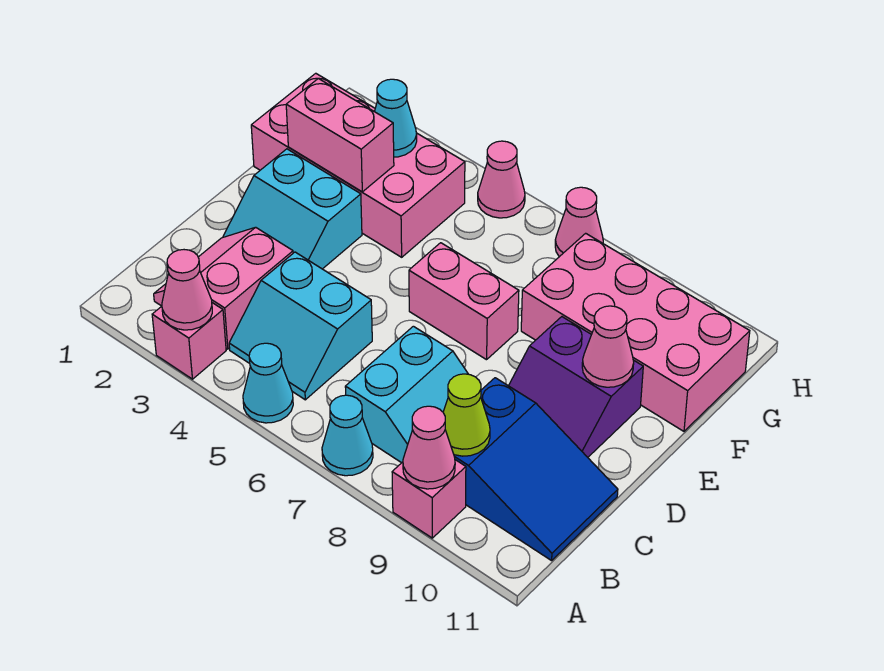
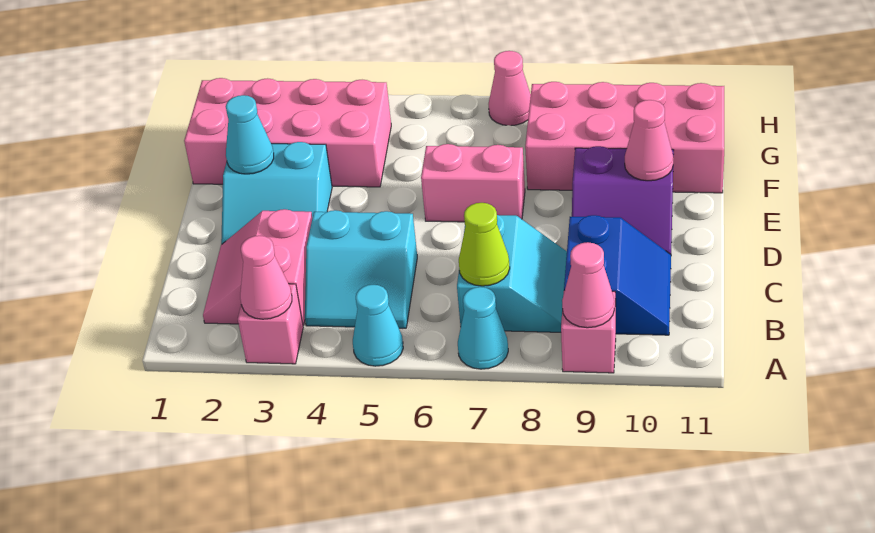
blue slope B9:C11 level 1 top 9 -> blue slope B9:C10 level 1 top 9
lime cone B9 level 2 -> lime cone B7 level 2
pink brick F2:F3 level 2 -> none
cyan cone G3 level 2 -> cyan cone E2 level 2
pink cone H5 level 1 -> none

